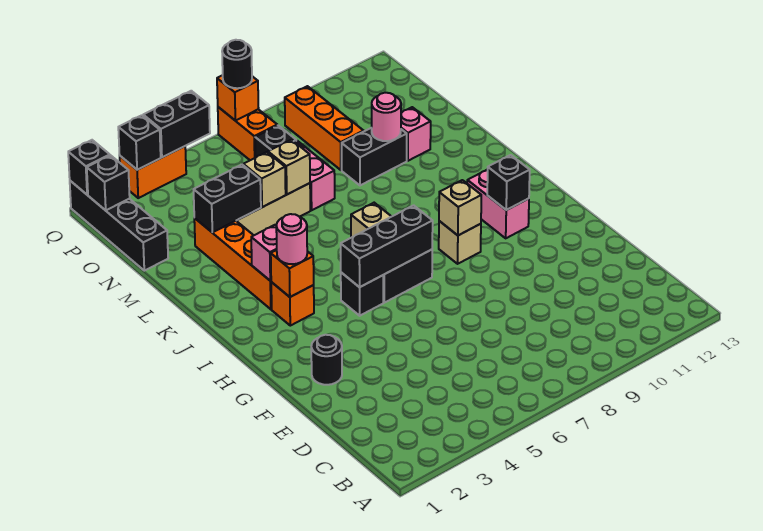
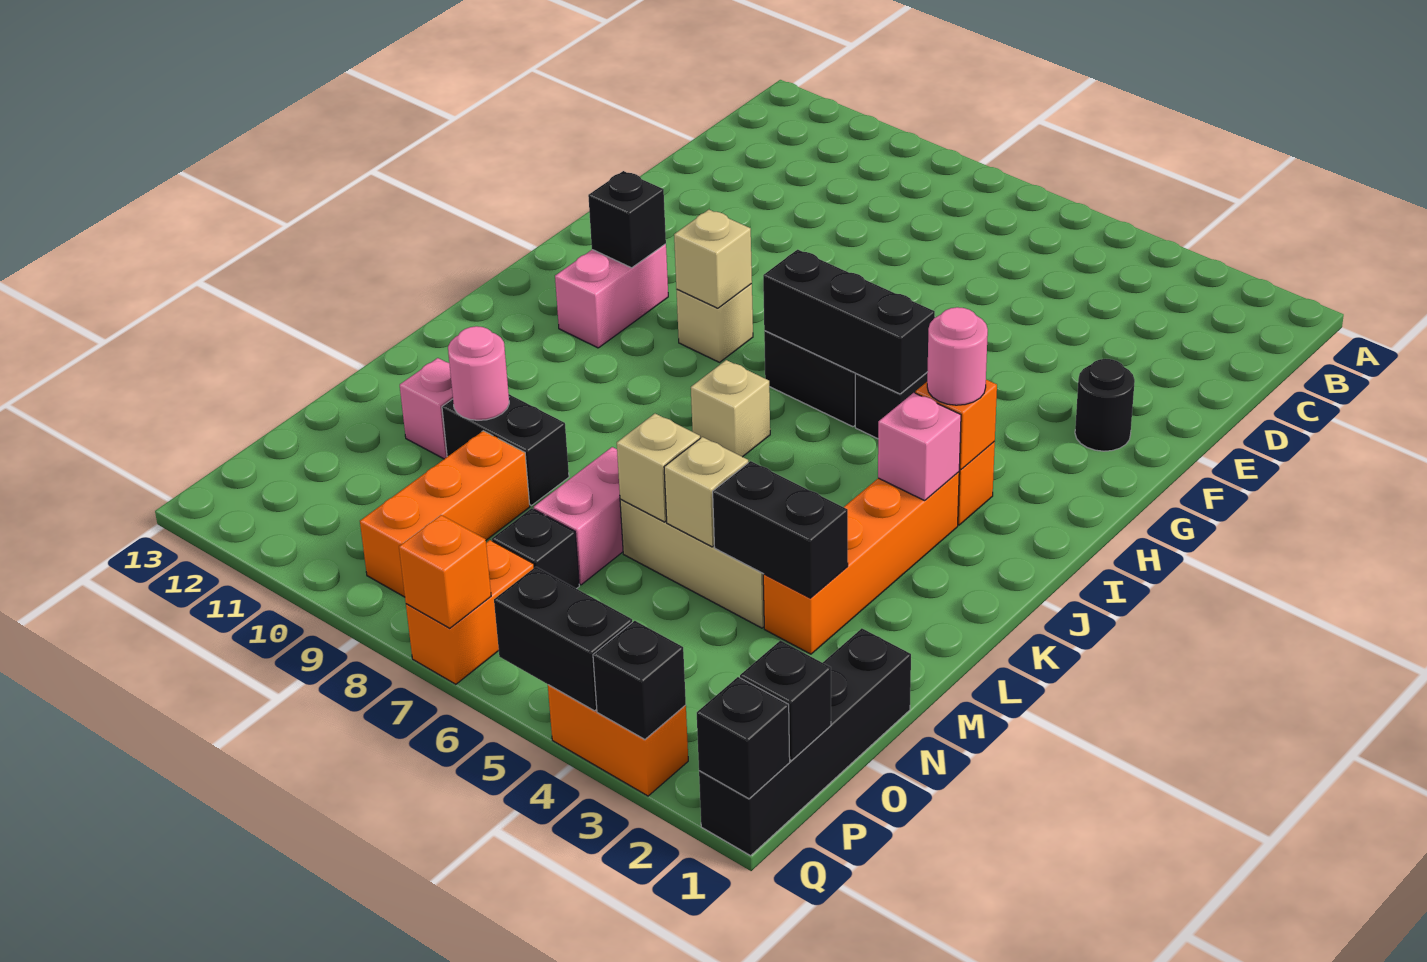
black round brick Q7 level 3 -> none

